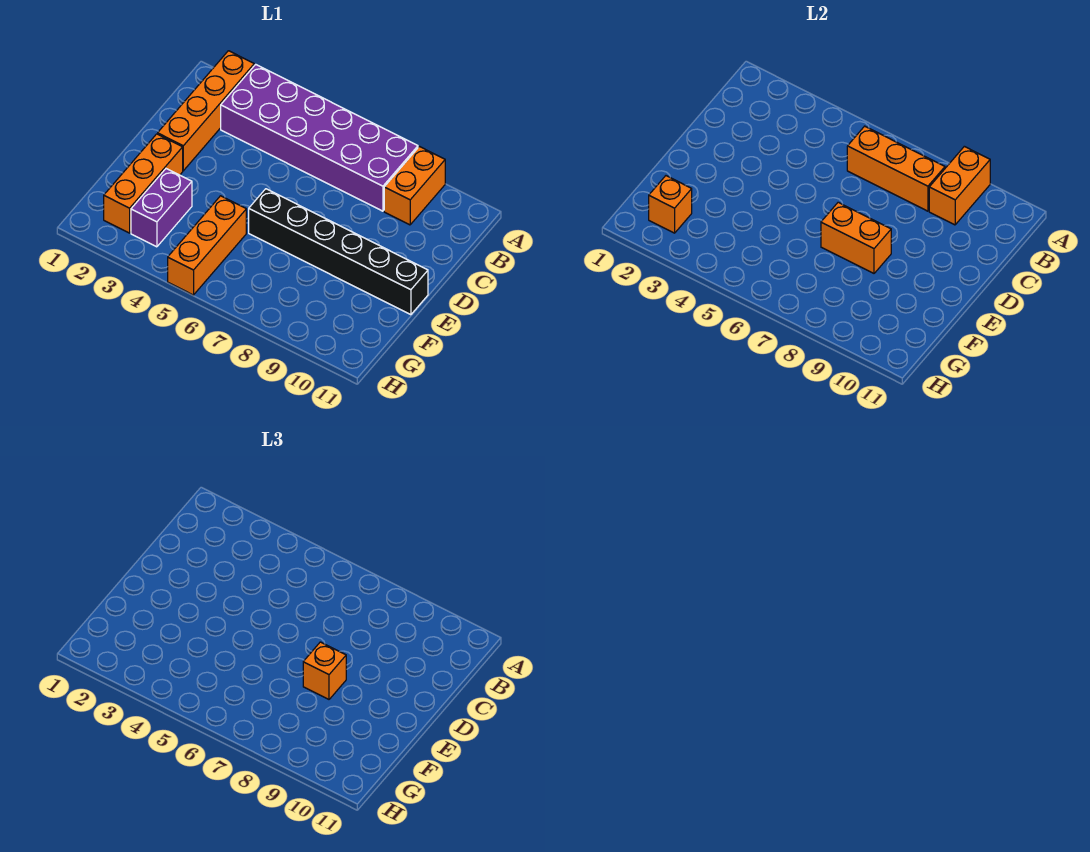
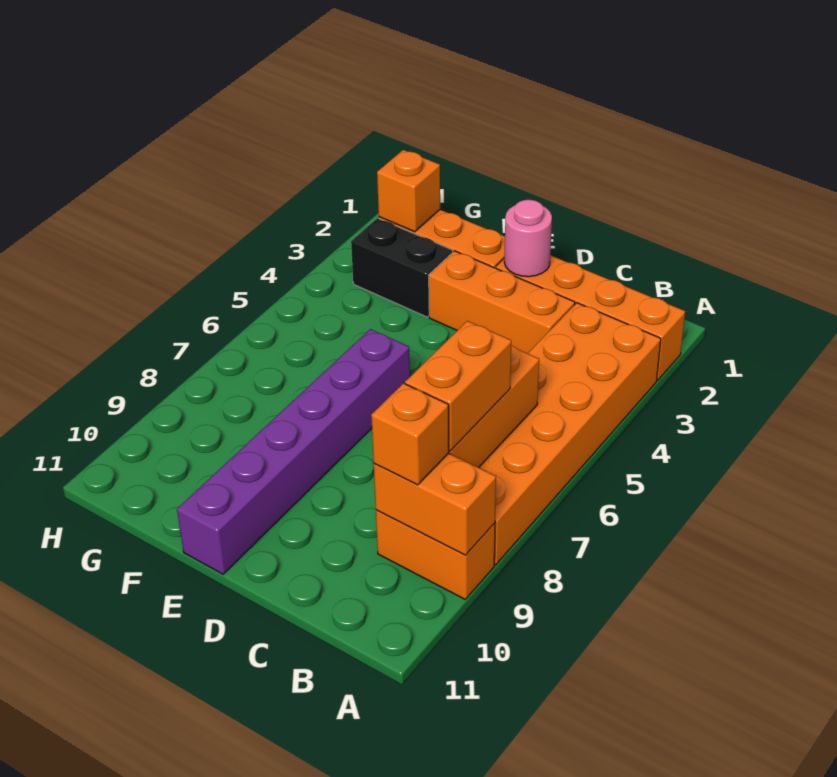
purple brick A3:B8 level 1 -> orange brick A3:B8 level 1
none -> pink round brick D2 level 2
black brick E6:E11 level 1 -> purple brick E6:E11 level 1
orange brick E7:E8 level 2 -> orange brick B7:B8 level 3
orange brick E8 level 3 -> orange brick B9 level 3
purple brick F3:G3 level 1 -> black brick F3:G3 level 1
orange brick F5:H5 level 1 -> orange brick C3:E3 level 1

